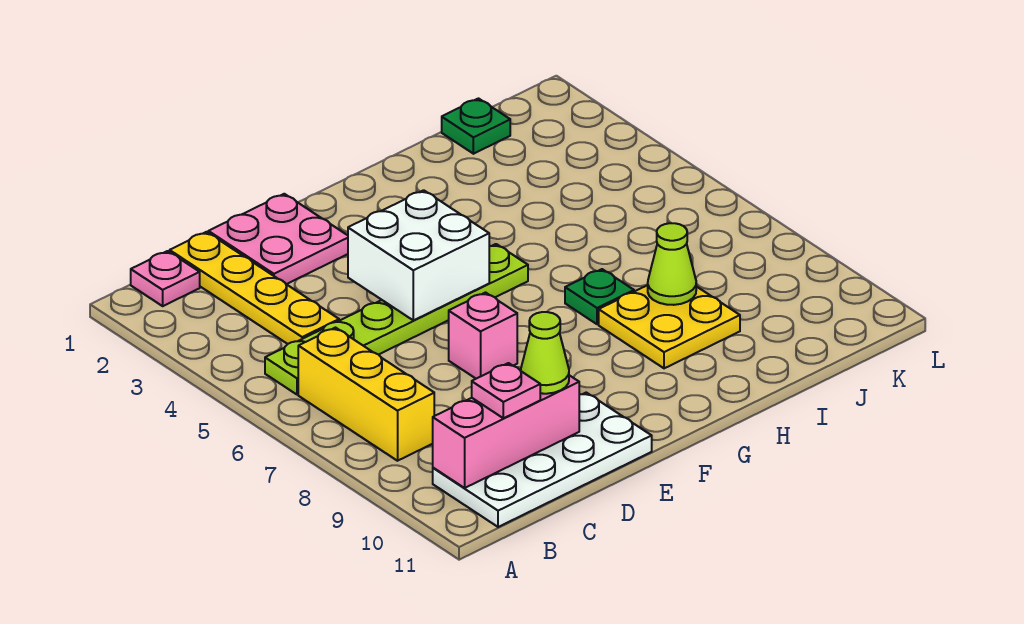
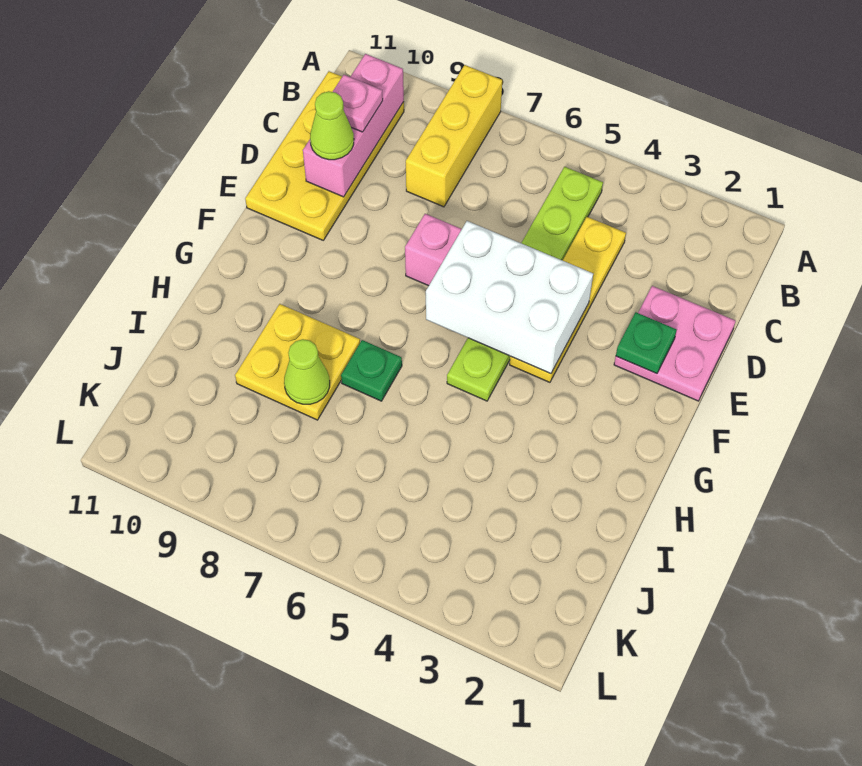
pink plate B1 level 1 -> none
yellow brick B6:B8 level 1 -> yellow brick A8:C8 level 1
white plate B10:E11 level 1 -> yellow plate B10:E11 level 1
yellow plate C1:C4 level 1 -> yellow plate C4:F4 level 1
white brick E4:F5 level 2 -> white brick E4:F6 level 2
green plate J1 level 1 -> green plate E2 level 2

